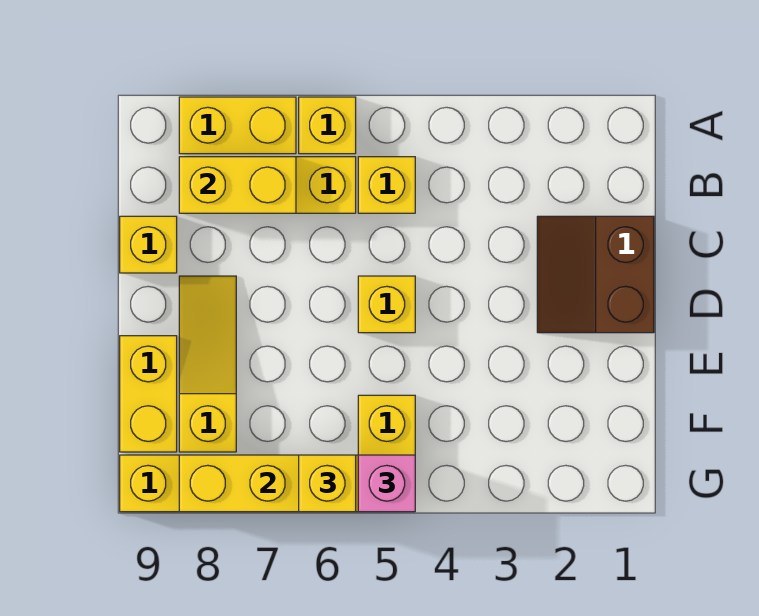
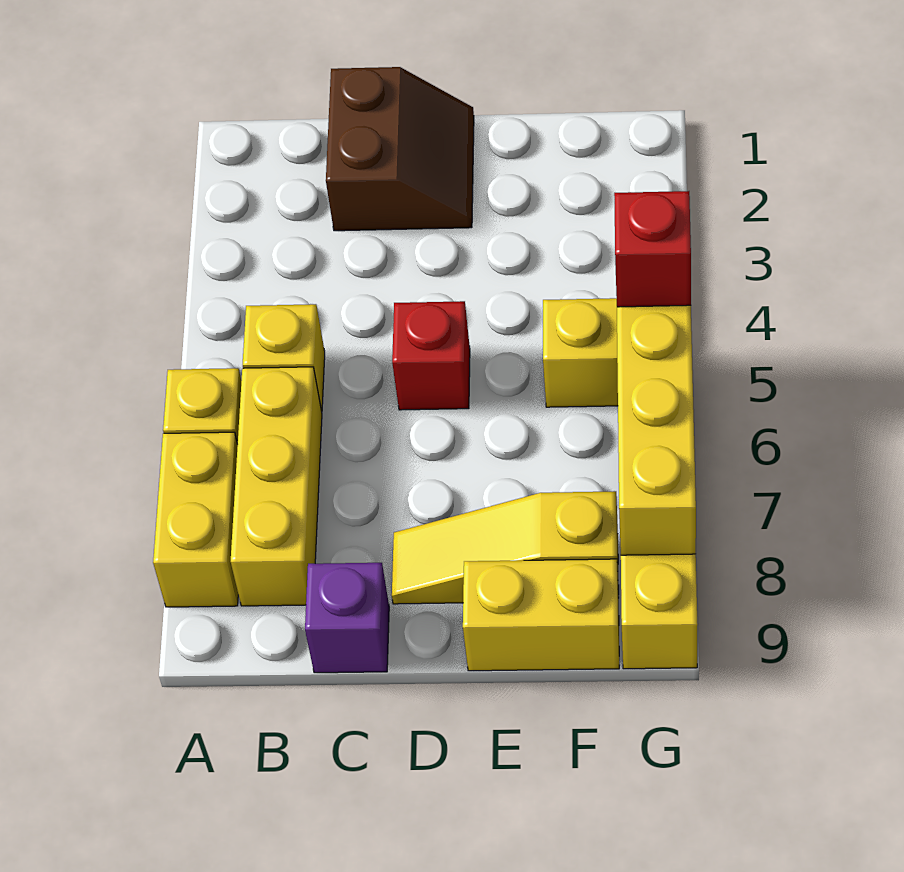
yellow brick B7:B8 level 2 -> none
brown slope C1:D2 level 1 top 1 -> brown slope C1:D2 level 1 top C
yellow brick C9 level 1 -> purple brick C9 level 1
yellow brick D5 level 1 -> red brick D5 level 1
pink brick G5 level 3 -> red brick G5 level 3
yellow brick G6 level 3 -> none

